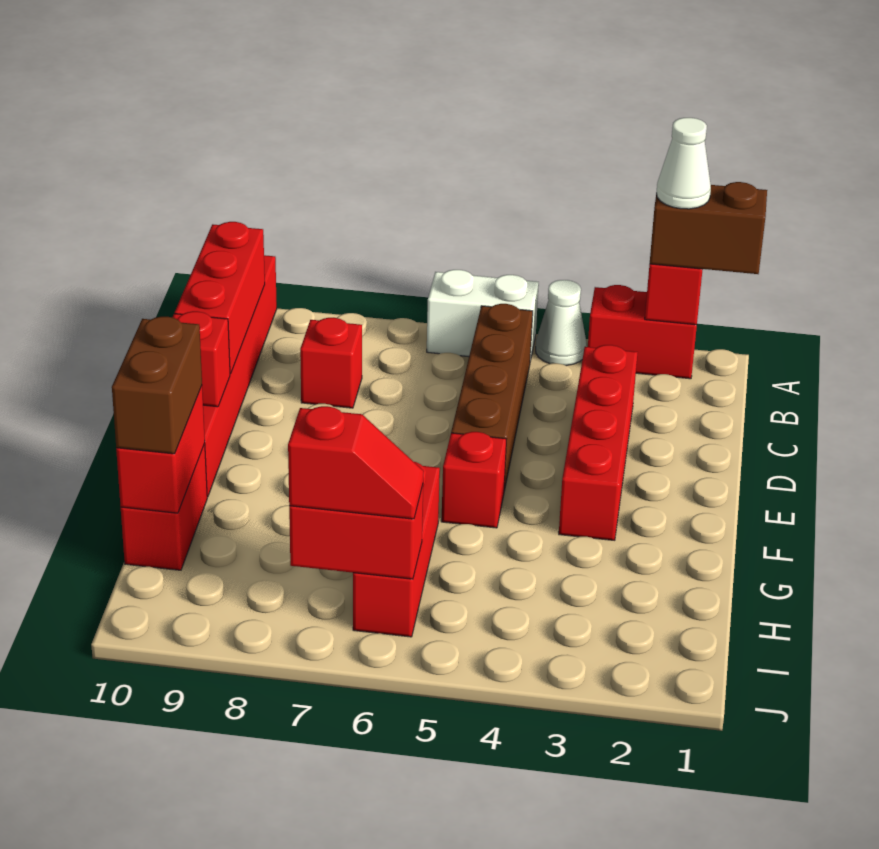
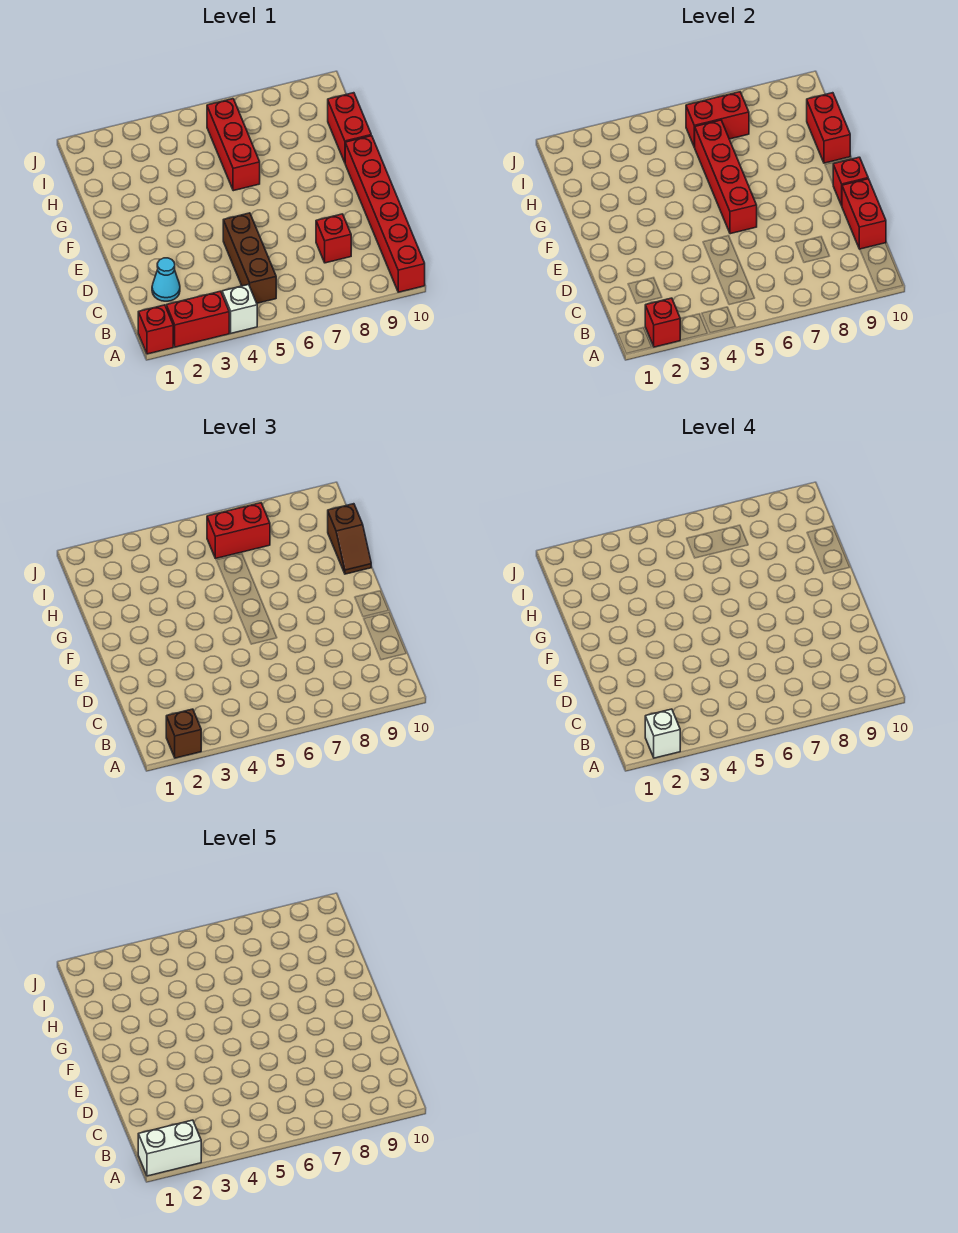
brown brick A1:A2 level 3 -> brown brick A2 level 3
white cone A2 level 4 -> white brick A2 level 4
white cone A4 level 1 -> white brick A4 level 1
white brick A5:A6 level 1 -> white brick A1:A2 level 5
brown brick B5:E5 level 1 -> brown brick B5:D5 level 1
red brick B10:D10 level 2 -> red brick C10:D10 level 2
none -> cyan cone C2 level 1
red brick C3:F3 level 1 -> red brick E6:H6 level 2
red brick F5 level 1 -> red brick A1 level 1
brown brick G10:H10 level 3 -> brown slope G10:H10 level 3 top H
red slope I6:I7 level 3 top 7 -> red brick I6:I7 level 3

